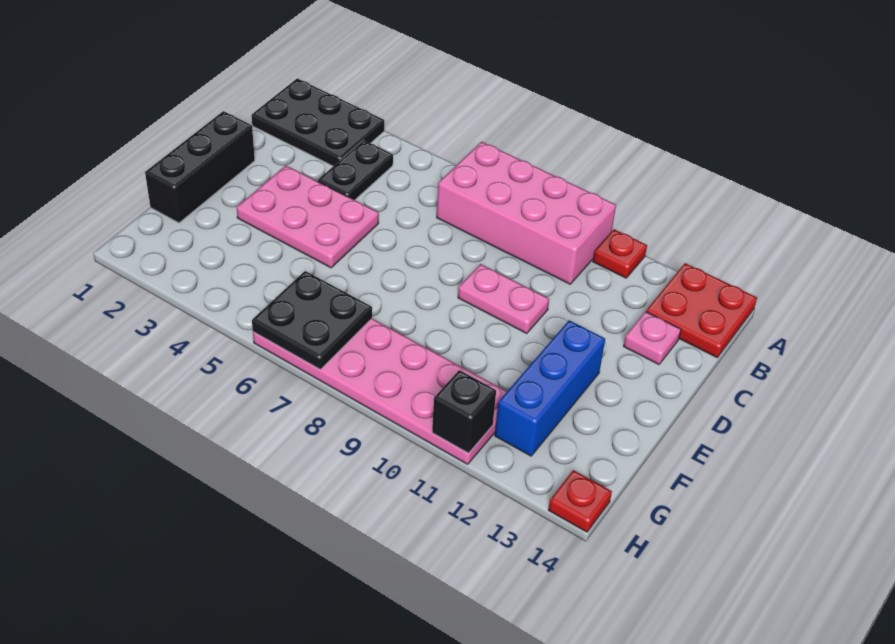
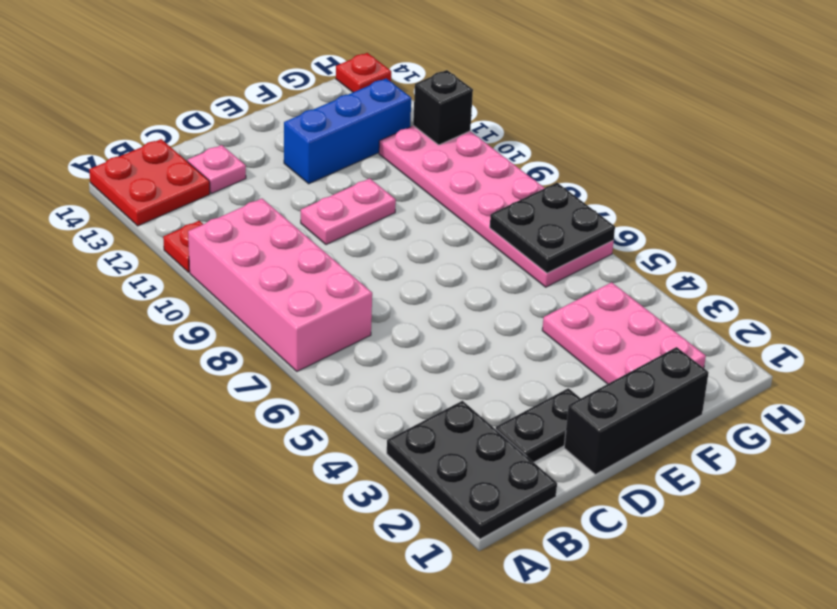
black plate B4:C4 level 1 -> black plate C2:D2 level 1
pink plate D3:E5 level 1 -> pink plate F2:G4 level 1
pink plate D9:D10 level 1 -> pink plate D10:E10 level 1

